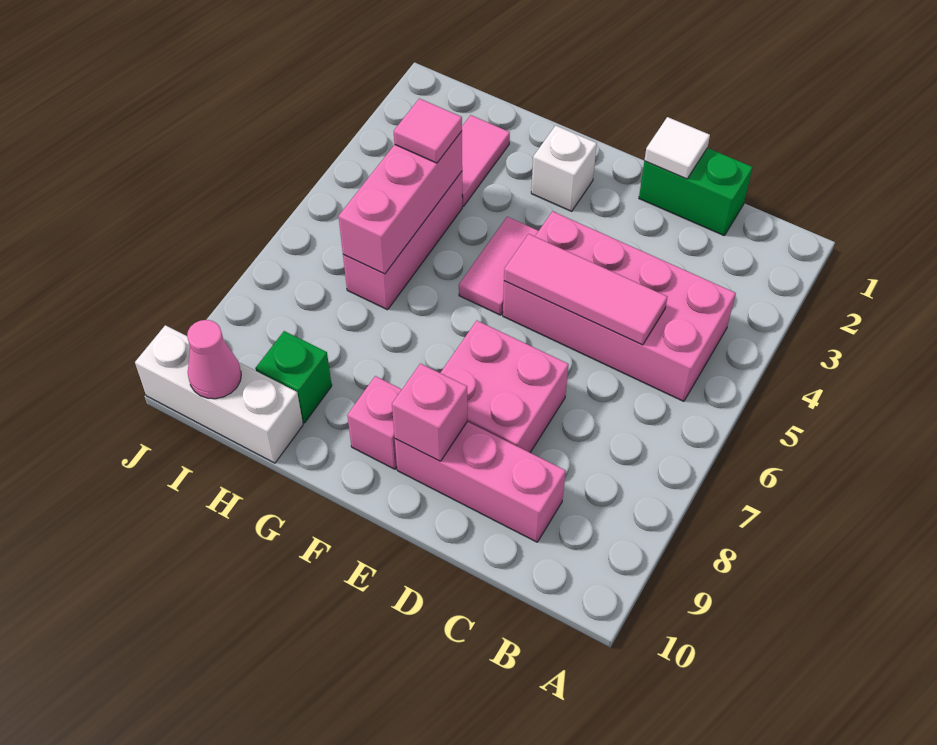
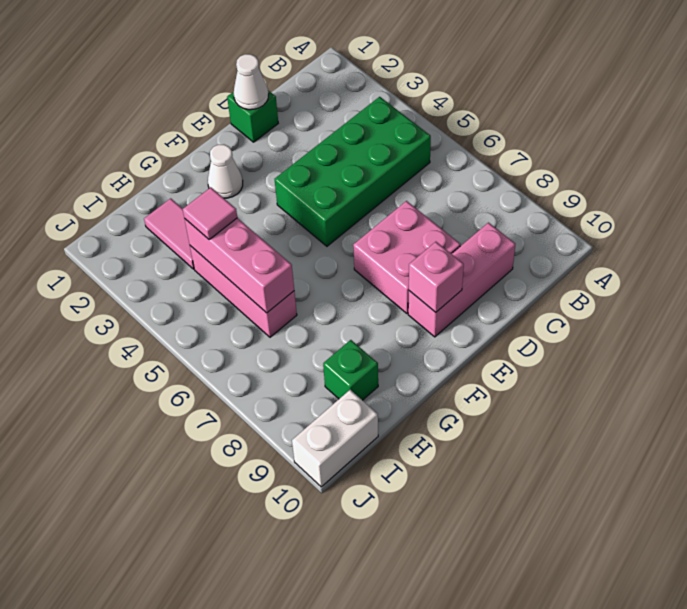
pink brick B4:E5 level 1 -> green brick B4:E5 level 1
green brick C1:D1 level 1 -> green brick D1 level 1
pink tile C5:E5 level 2 -> none
white tile D1 level 2 -> white cone D1 level 2
white brick F2 level 1 -> white cone F2 level 1
pink tile F4:F5 level 1 -> none
pink brick F9 level 1 -> none
white brick H10:J10 level 1 -> white brick I10:J10 level 1
pink cone I10 level 2 -> none

